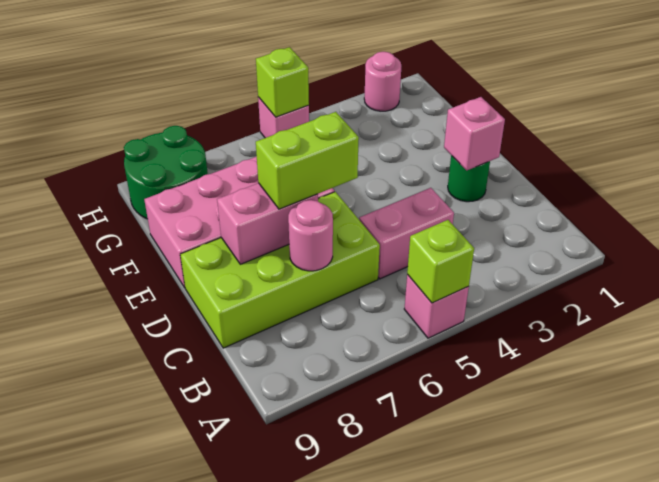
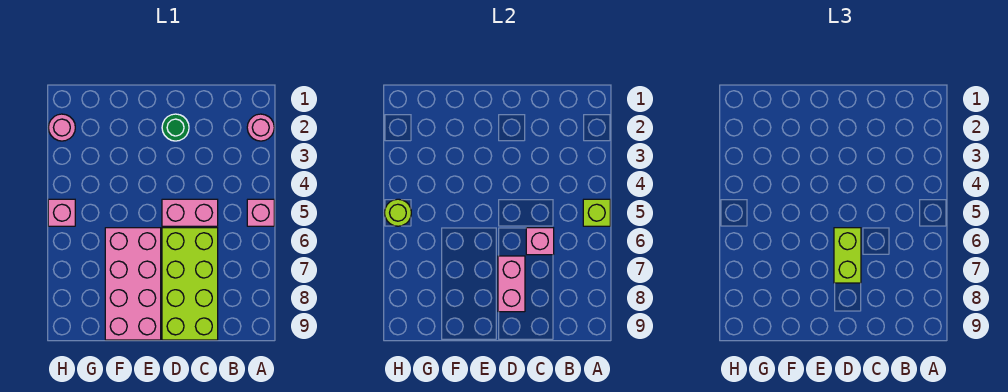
pink brick C4:C5 level 1 -> pink brick C5:D5 level 1
pink round brick C7 level 2 -> pink round brick A2 level 1
pink brick D2 level 2 -> pink brick C6 level 2
green round brick G8:H9 level 1 -> none
lime brick H5 level 2 -> lime round brick H5 level 2

